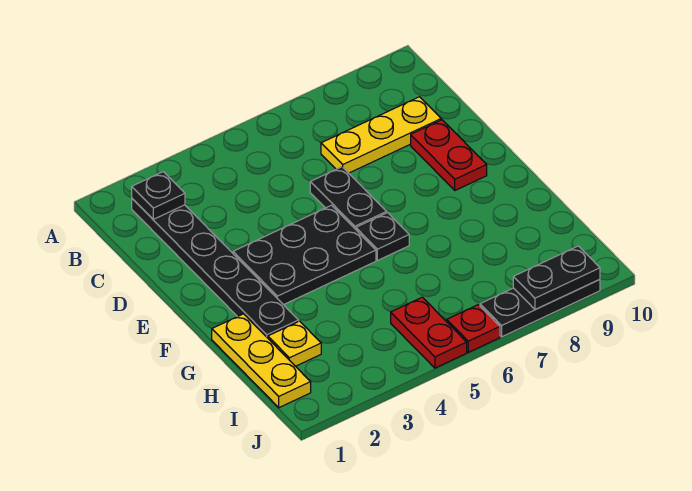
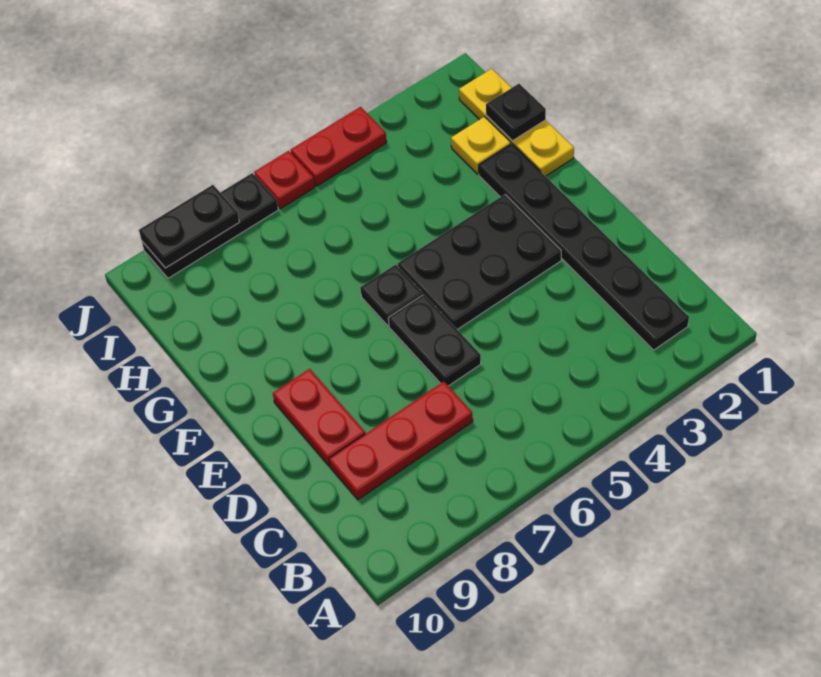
black plate B2 level 2 -> black plate H1 level 2
yellow plate C7:C9 level 1 -> red plate C7:C9 level 1
red plate I5:J5 level 1 -> red plate J4:J5 level 1

